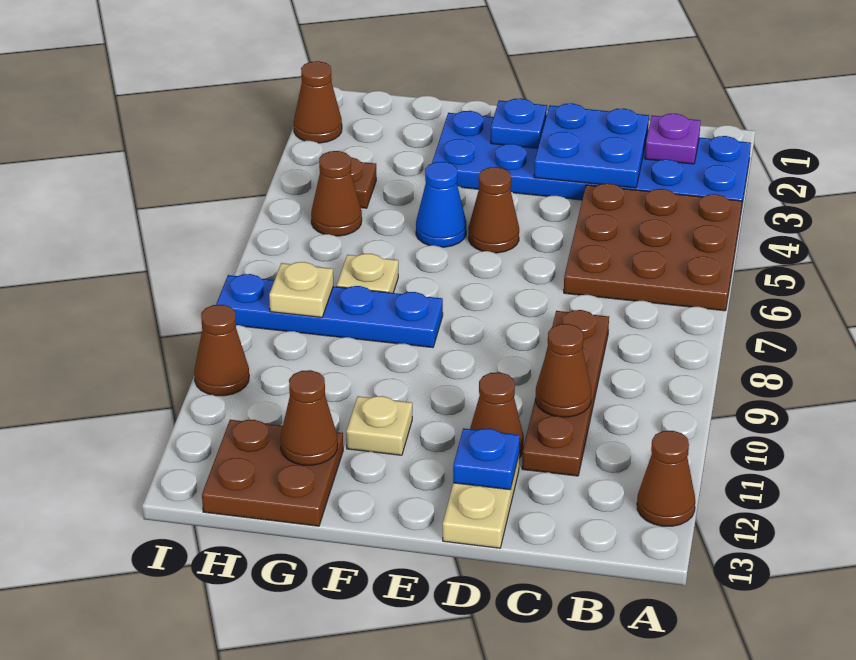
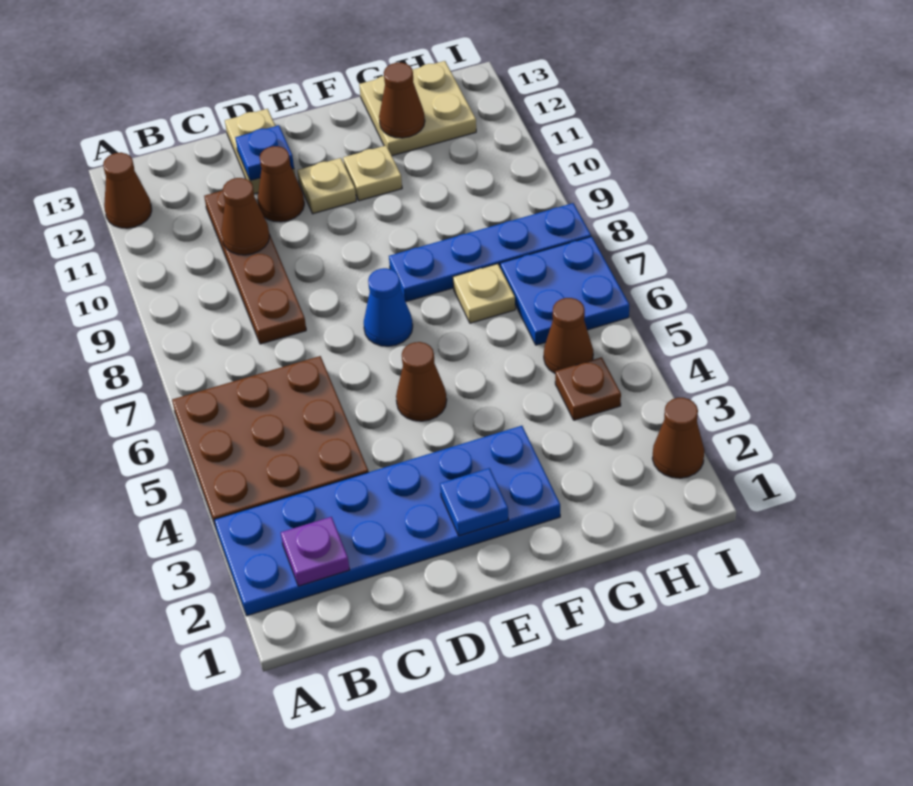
blue plate C2:D3 level 2 -> blue plate H6:I7 level 1
blue cone F5 level 1 -> blue cone E7 level 1
brown plate G12:H13 level 1 -> tan plate G12:H13 level 1
tan plate H8 level 2 -> tan plate E11 level 1
brown cone I10 level 1 -> none

